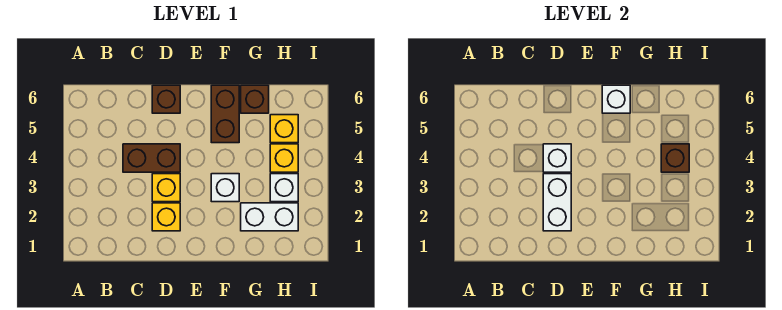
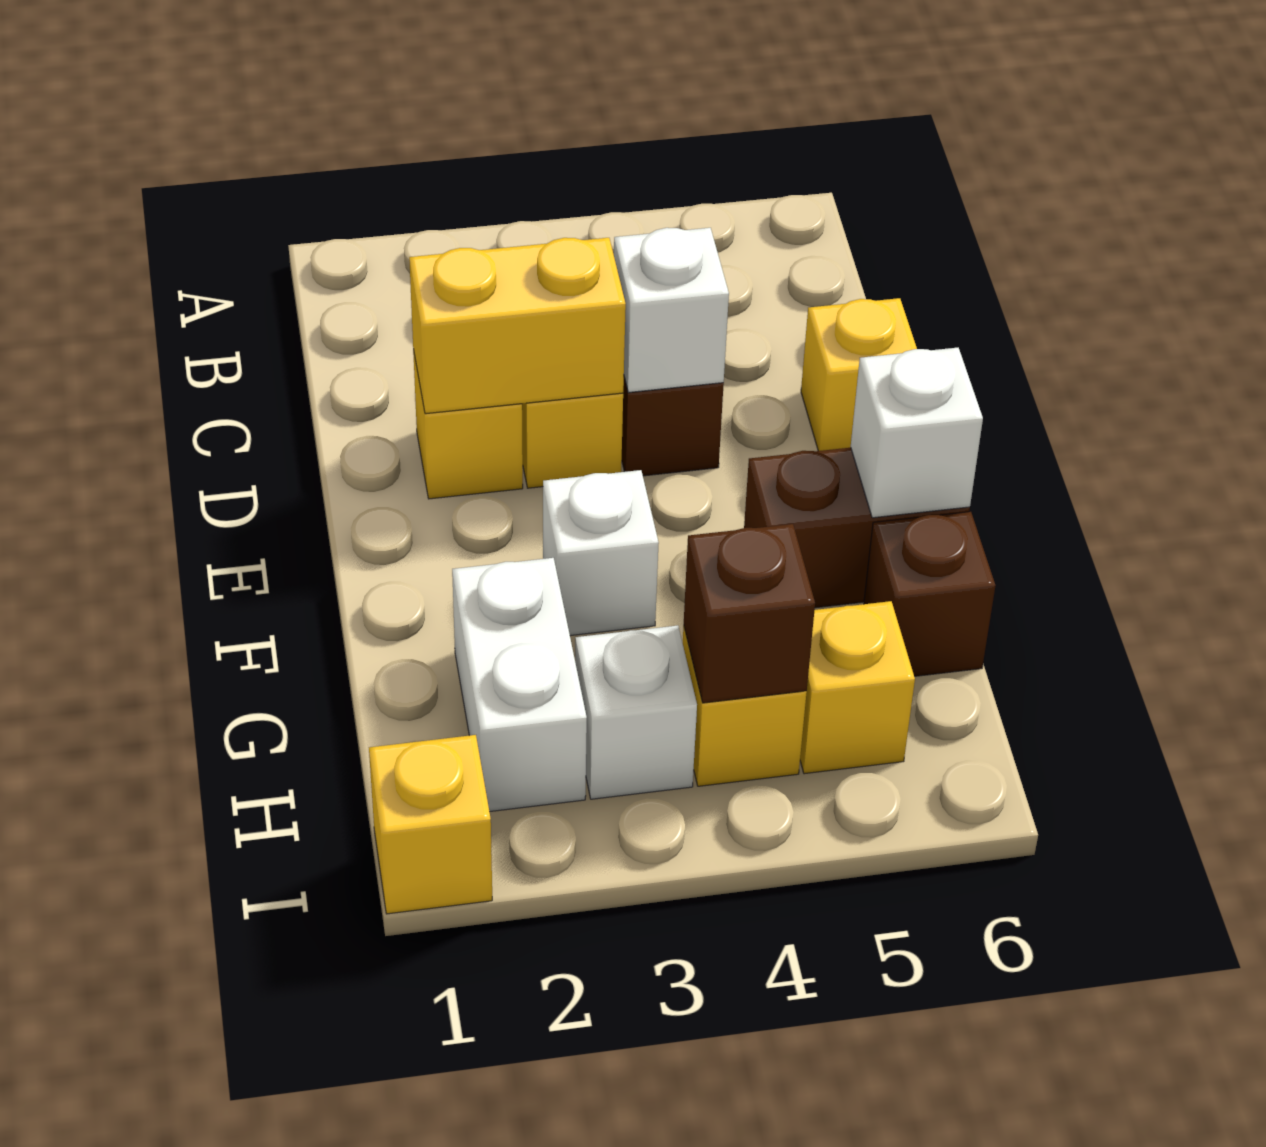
white brick D2:D3 level 2 -> yellow brick D2:D3 level 2
brown brick D6 level 1 -> yellow brick D6 level 1
none -> yellow brick I1 level 1

